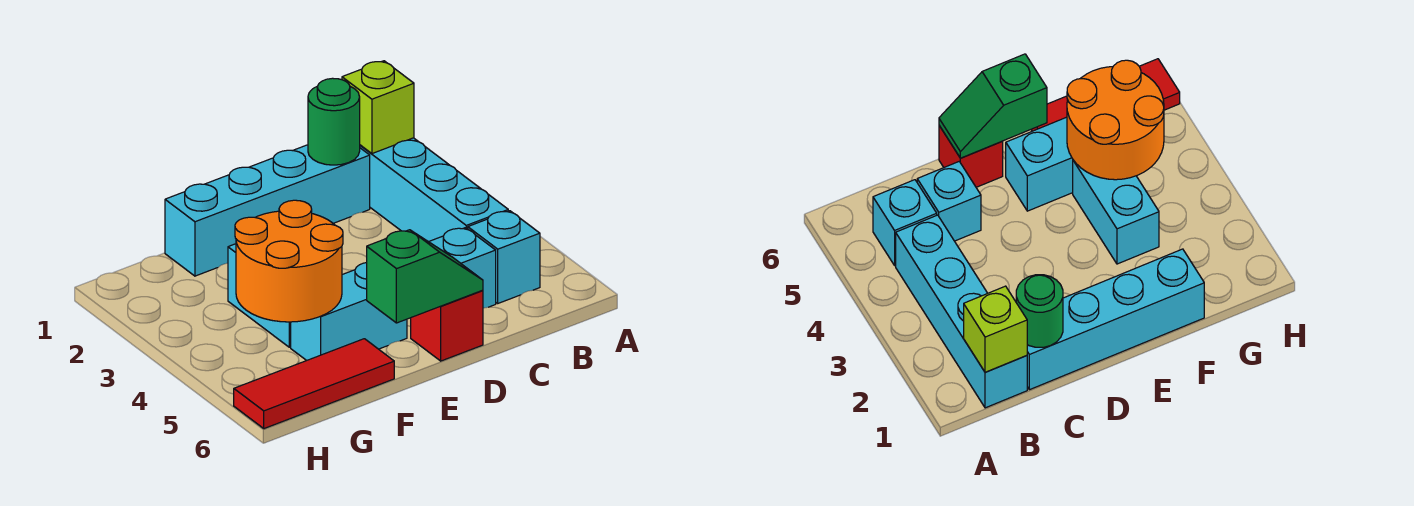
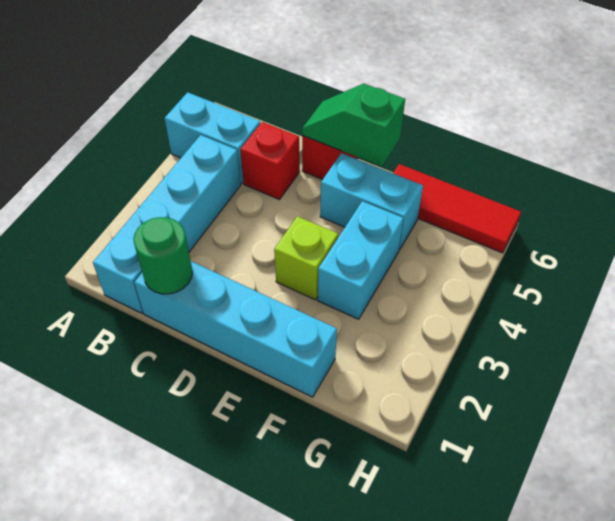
lime brick B1 level 2 -> lime brick E3 level 1
cyan brick B5 level 1 -> cyan brick A5:B5 level 1
cyan brick C5 level 1 -> red brick C5 level 1
orange round brick F4:G5 level 2 -> none

